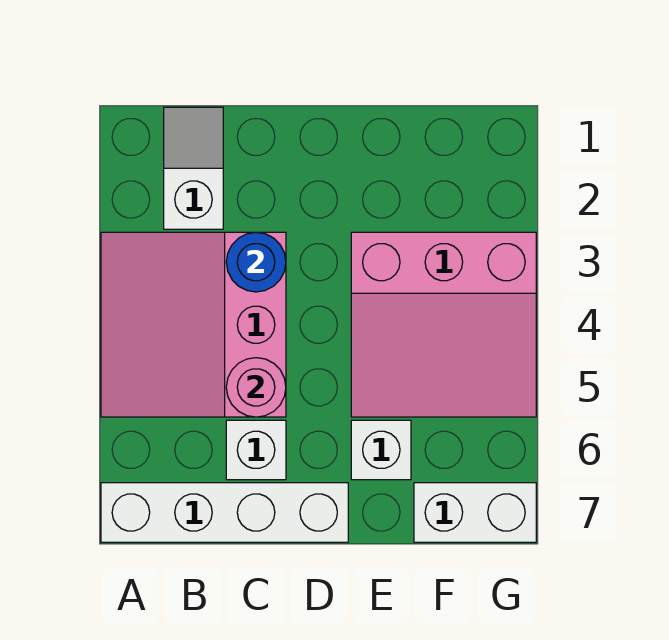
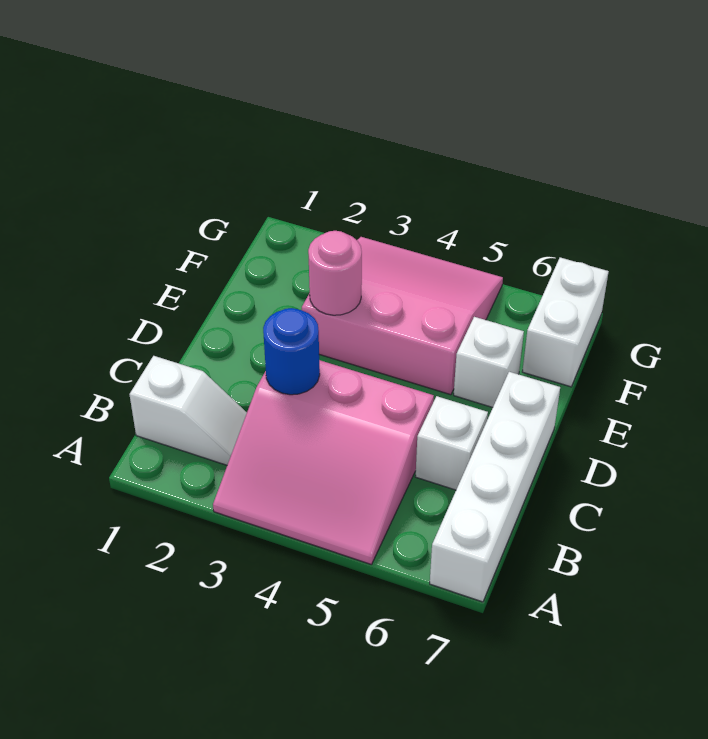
white slope B1:B2 level 1 top 2 -> white slope B1:B2 level 1 top 1
pink round brick C5 level 2 -> pink round brick E3 level 2
pink slope E3:G5 level 1 top 3 -> pink slope E3:G5 level 1 top E

